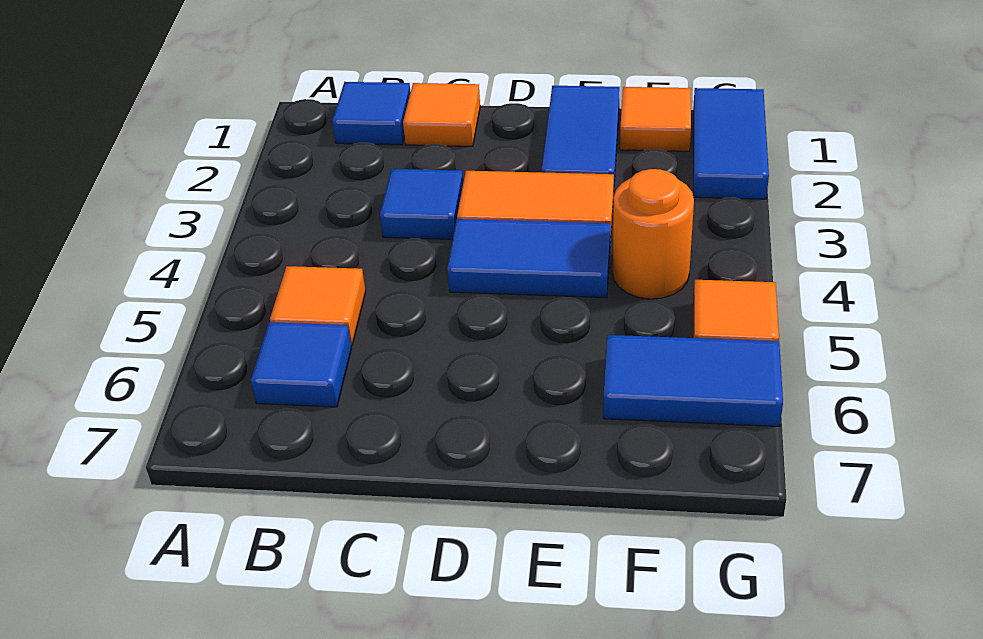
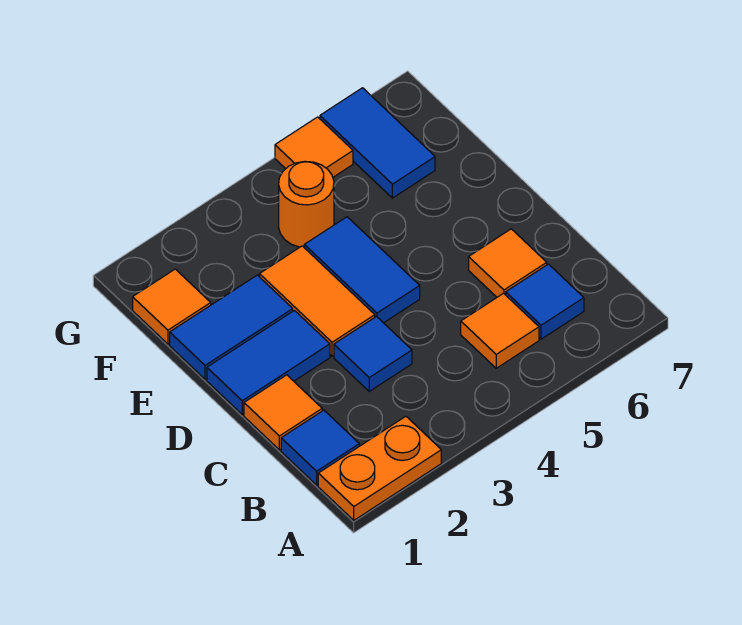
none -> orange plate A1:A2 level 1
none -> orange tile C6 level 1
blue tile G1:G2 level 1 -> blue tile D1:D2 level 1

